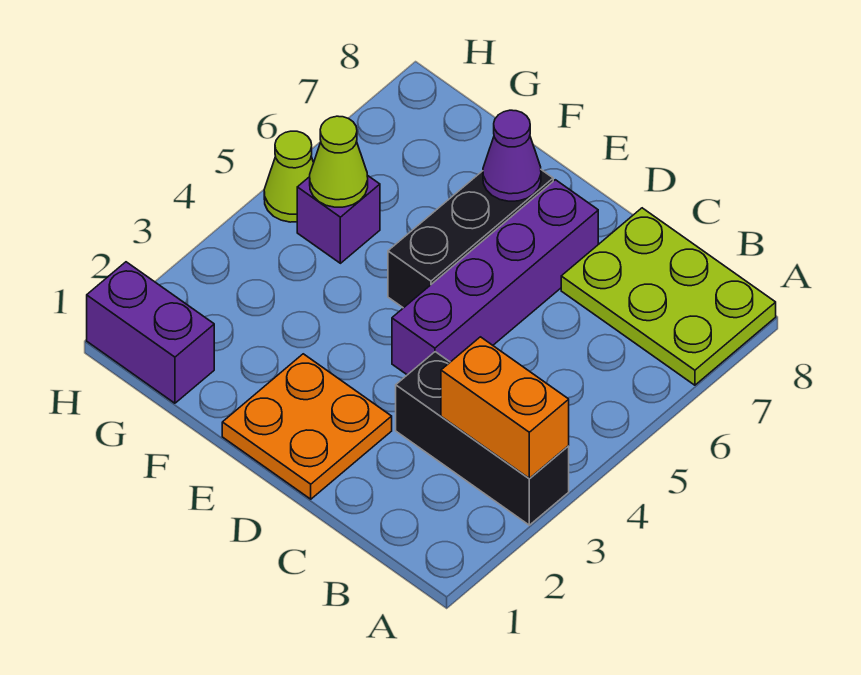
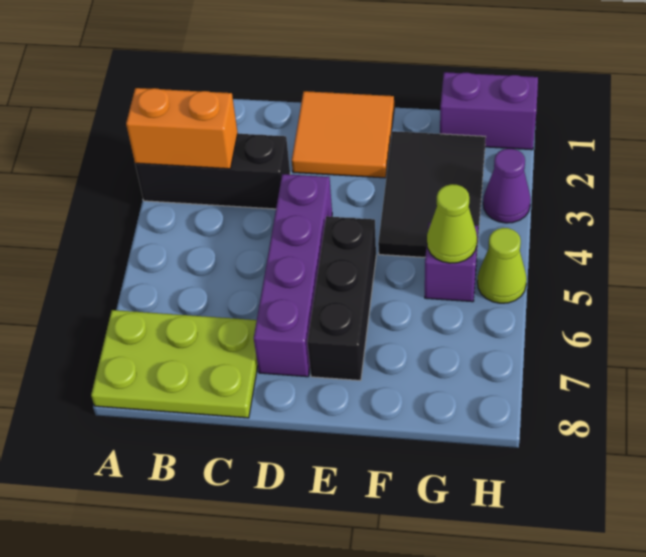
orange plate D1:E2 level 1 -> orange tile D1:E2 level 1
purple cone E7 level 2 -> purple cone H3 level 1
none -> black tile F2:G4 level 1

